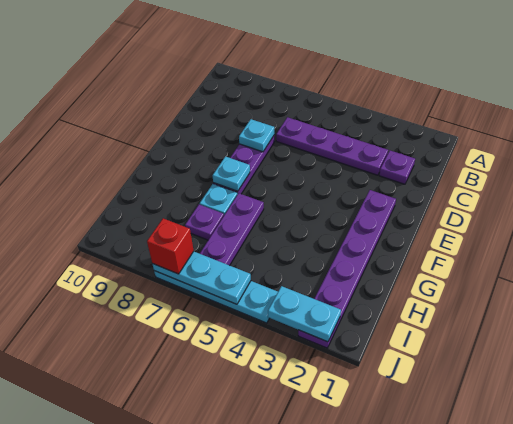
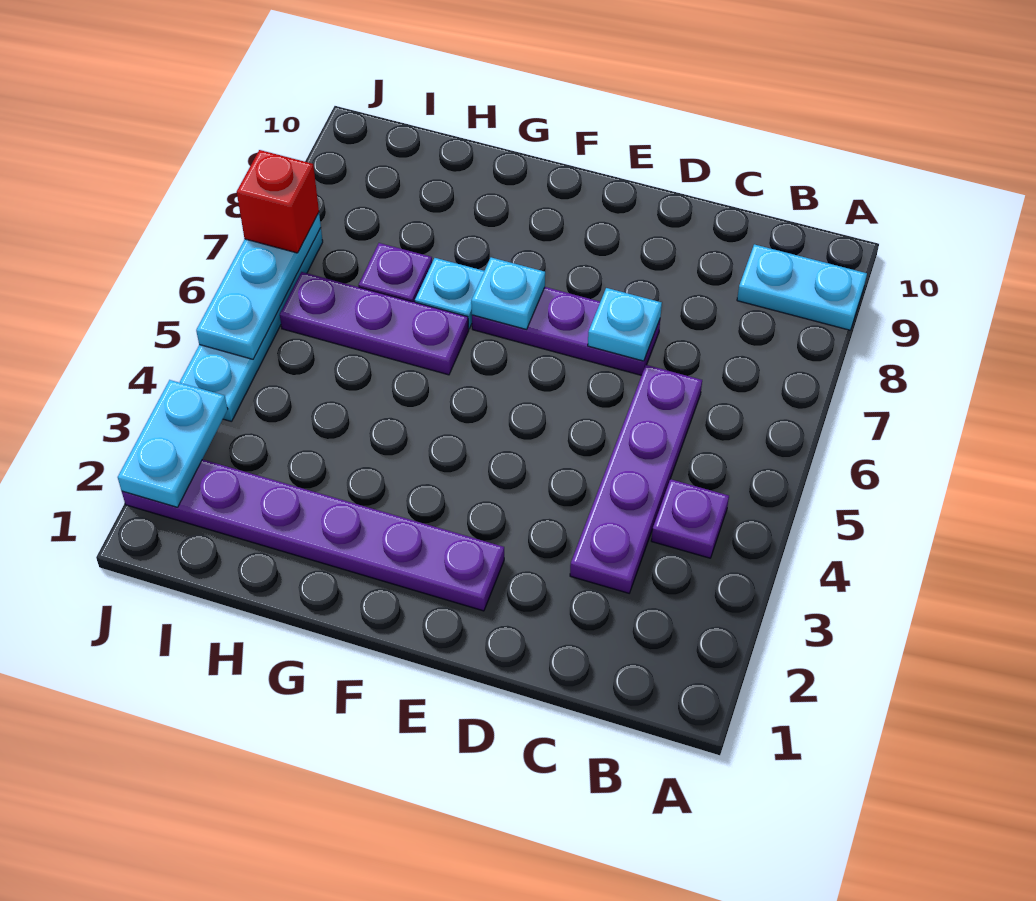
none -> cyan plate A9:B9 level 1
purple plate C2 level 1 -> purple plate B4 level 1

